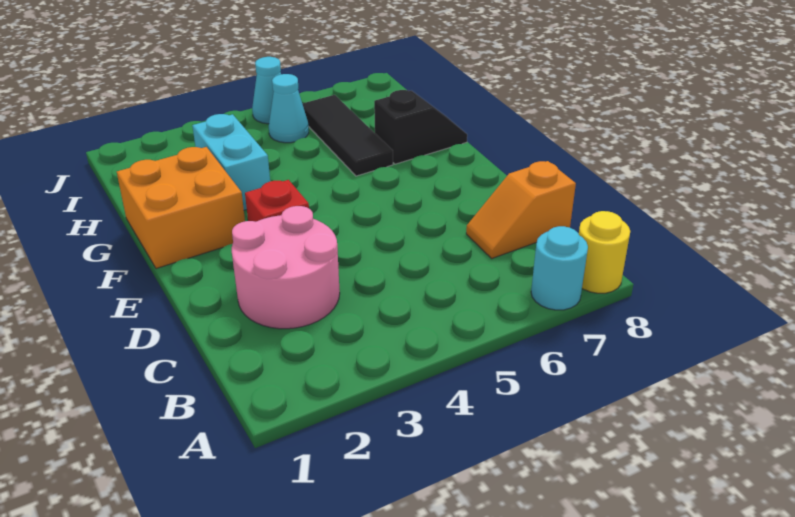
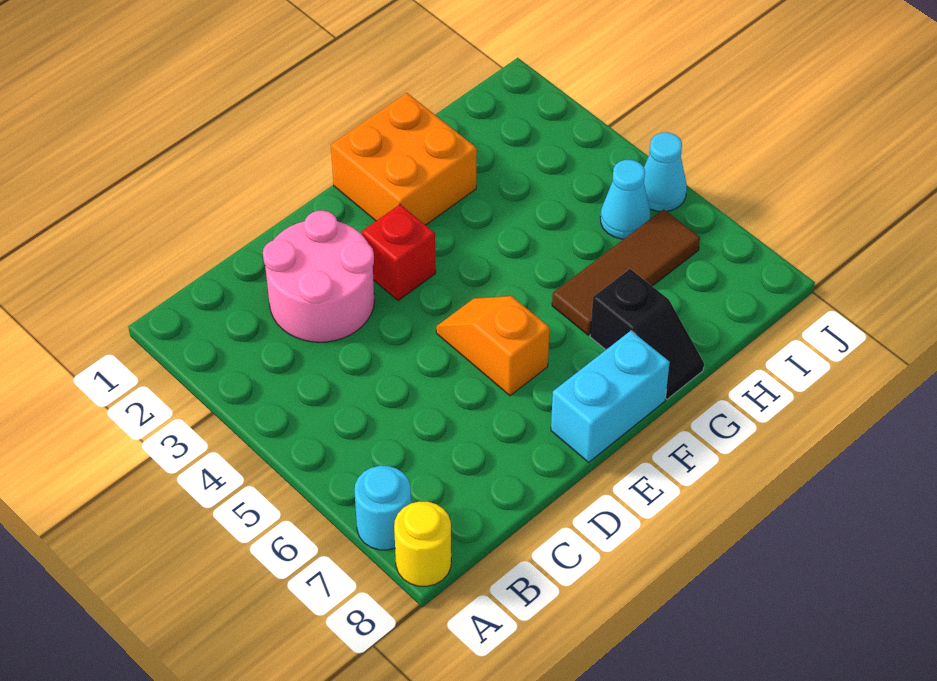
orange slope C7:C8 level 1 top 8 -> orange slope E5:E6 level 1 top 6
cyan brick G3:H3 level 1 -> cyan brick E8:F8 level 1
black tile G6:I6 level 1 -> brown tile G6:I6 level 1

